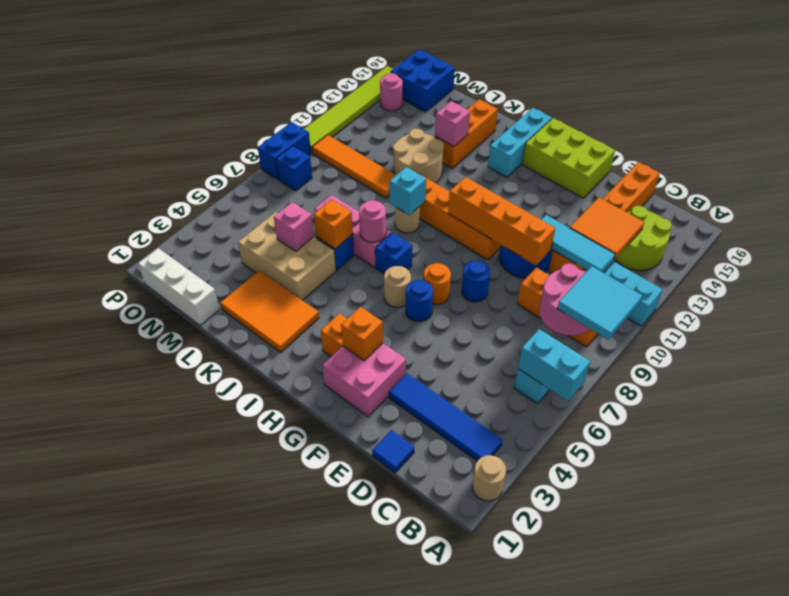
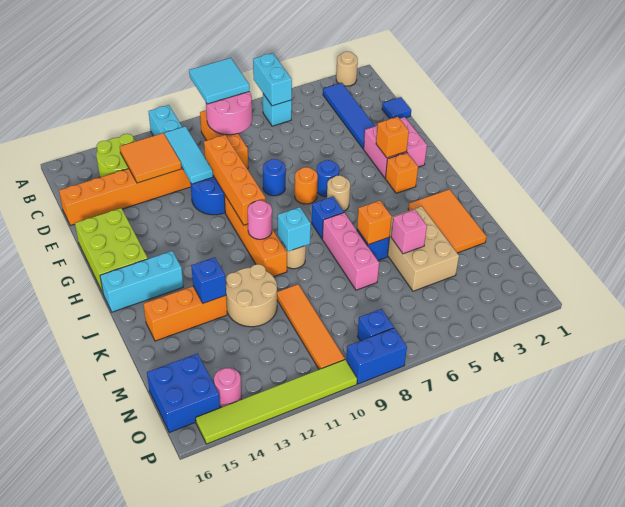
pink round brick J7 level 2 -> pink round brick I10 level 2
pink brick K13 level 2 -> blue brick K13 level 2
white brick M1:O1 level 1 -> none

